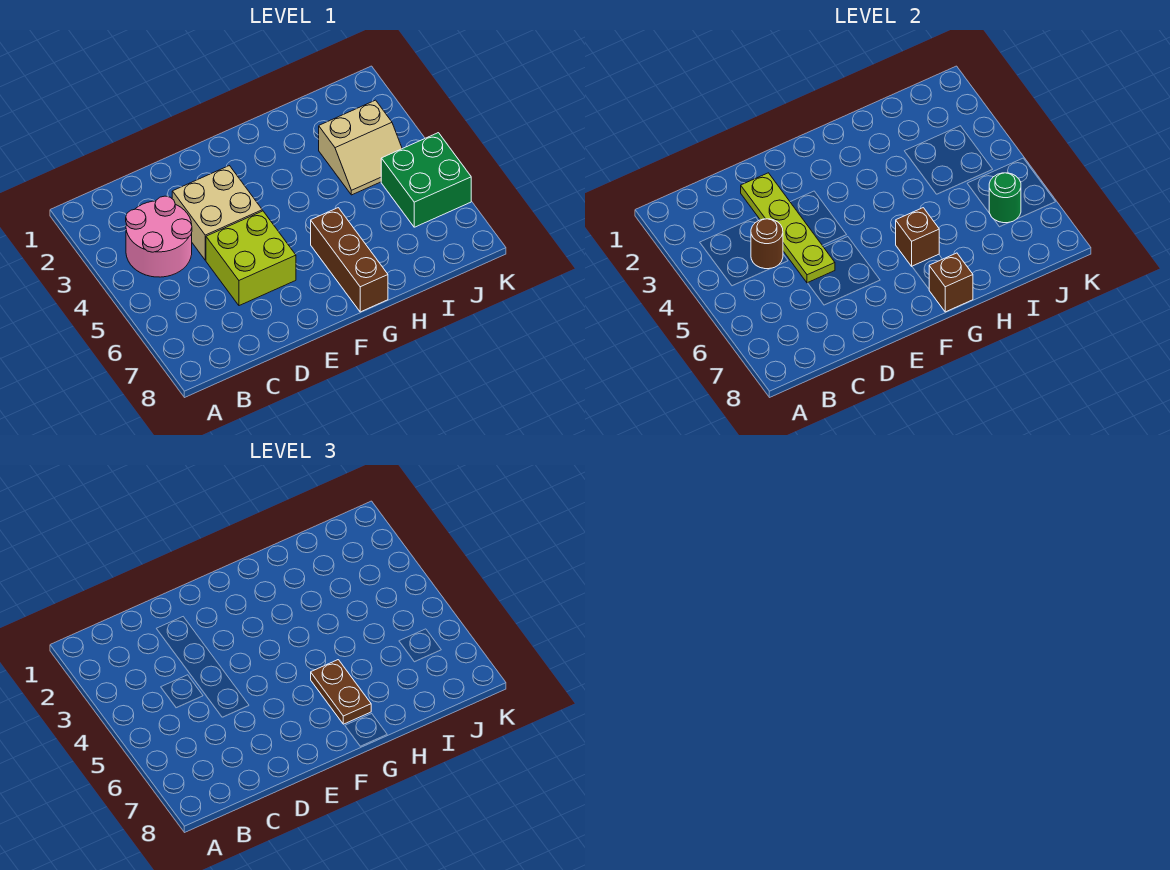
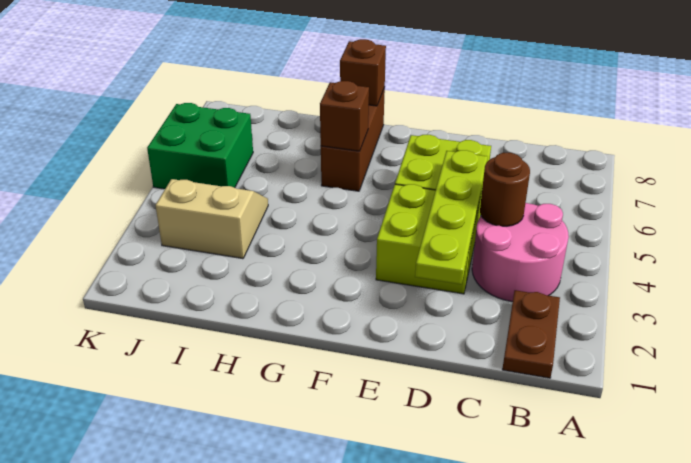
tan brick D3:E4 level 1 -> lime brick D3:E4 level 1
brown plate G6:G7 level 3 -> brown plate B1:B2 level 1
green round brick J6 level 2 -> none

